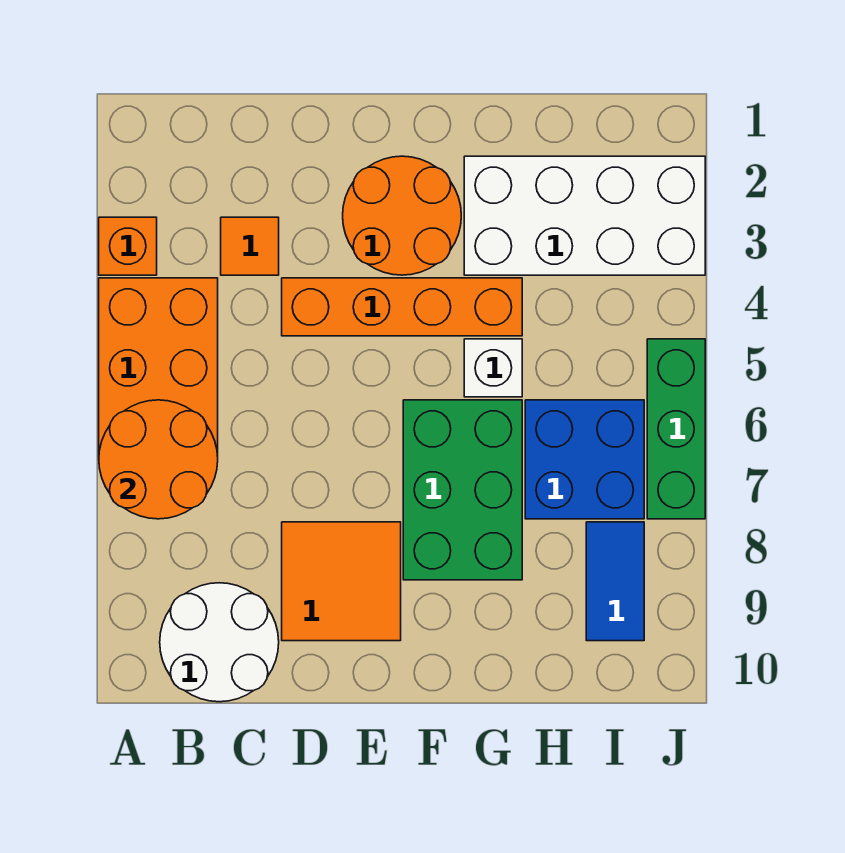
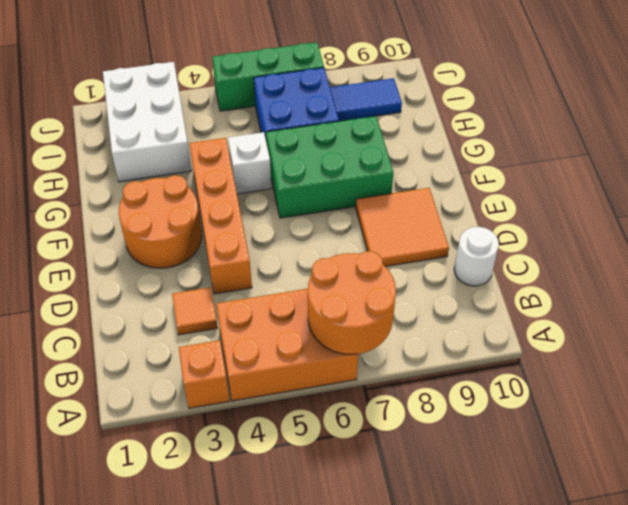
white round brick B9:C10 level 1 -> white round brick C10 level 1
white brick G2:J3 level 1 -> white brick H2:J3 level 1

